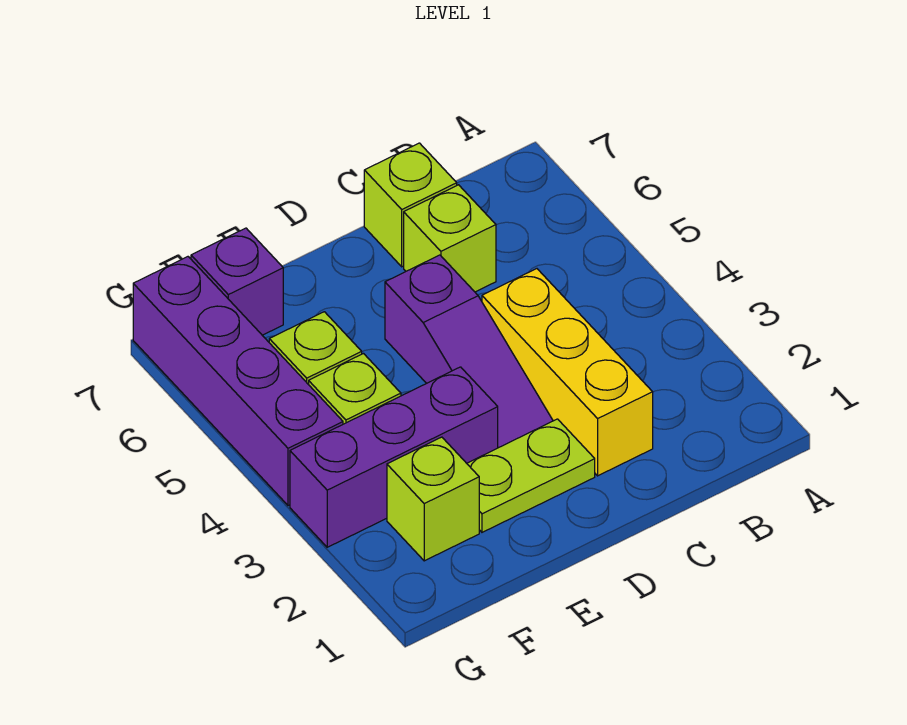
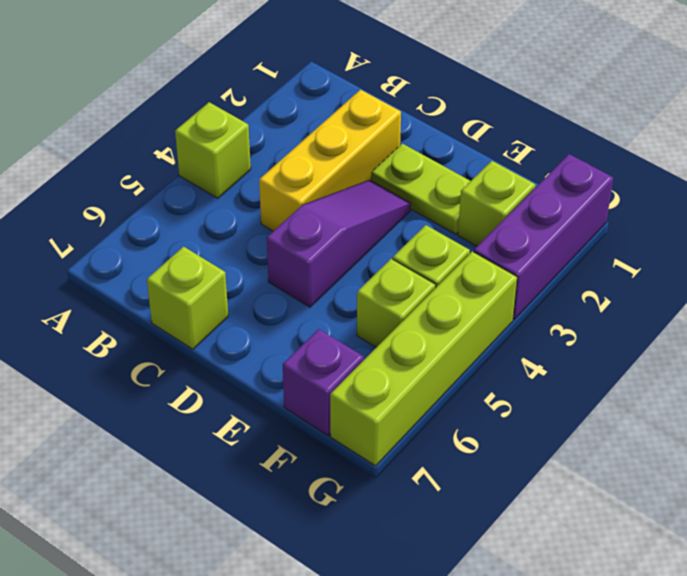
lime brick C6 level 1 -> lime brick A4 level 1
purple brick E3:G3 level 1 -> purple brick G1:G3 level 1
purple brick G4:G7 level 1 -> lime brick G4:G7 level 1

